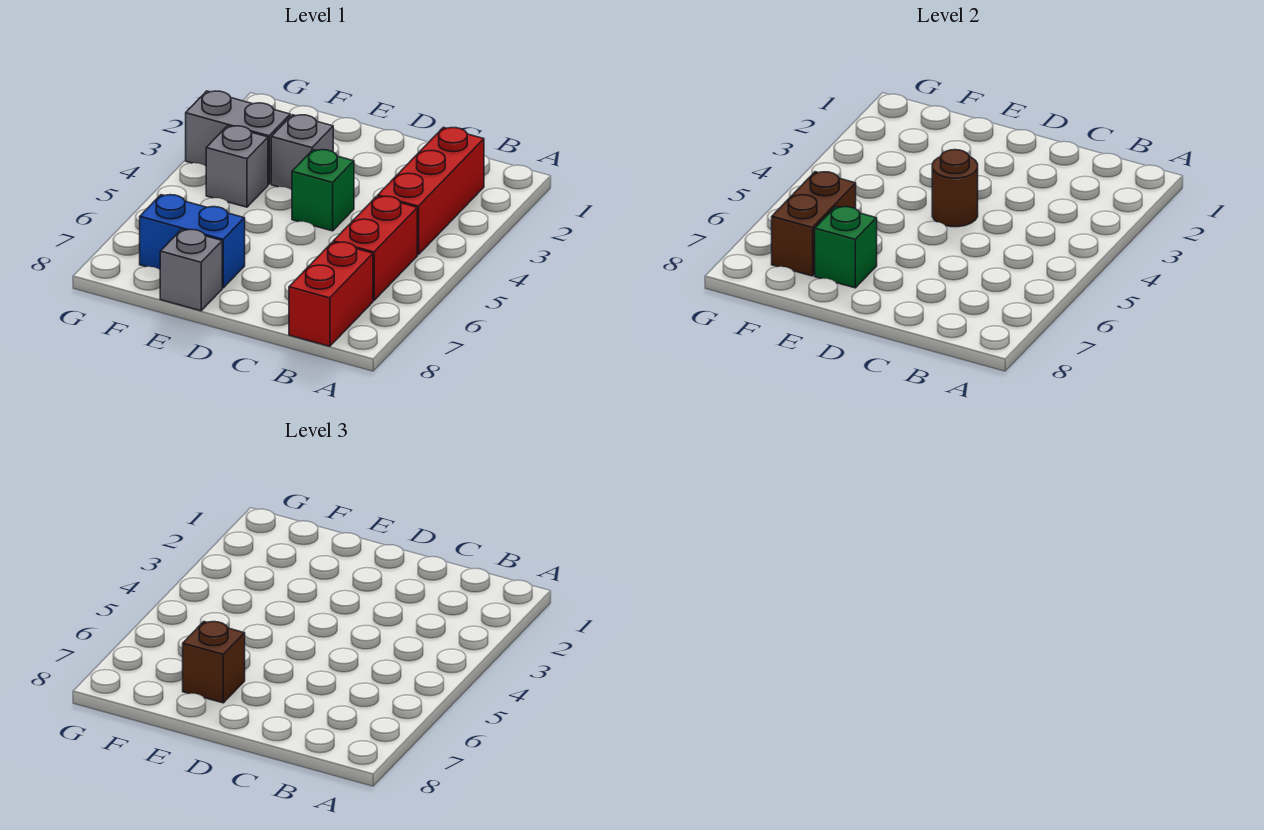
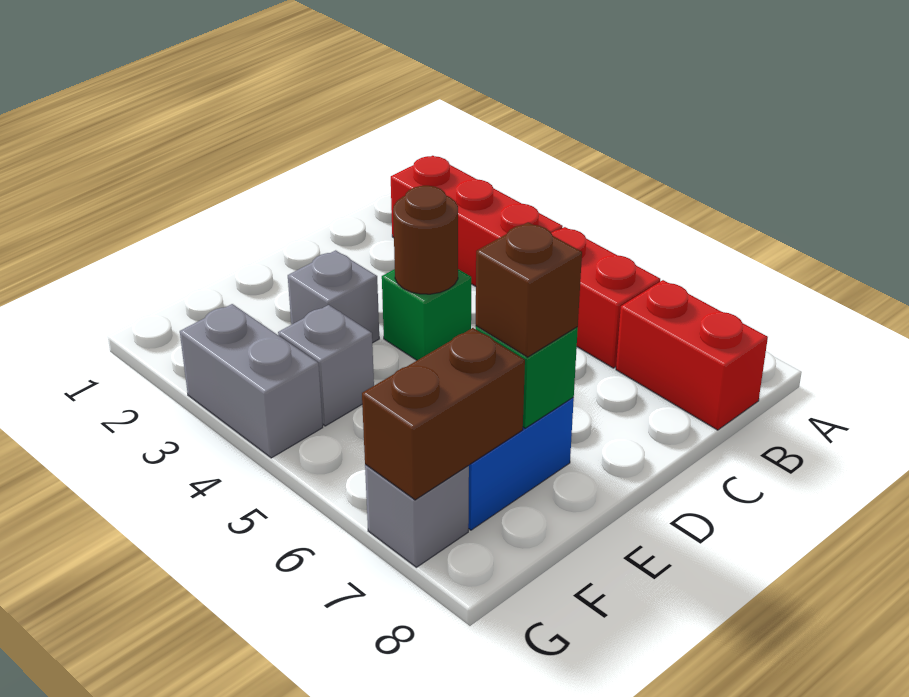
grey brick E8 level 1 -> grey brick G7 level 1
grey brick F3:G3 level 1 -> grey brick G3:G4 level 1
brown brick F6:F7 level 2 -> brown brick F7:G7 level 2

